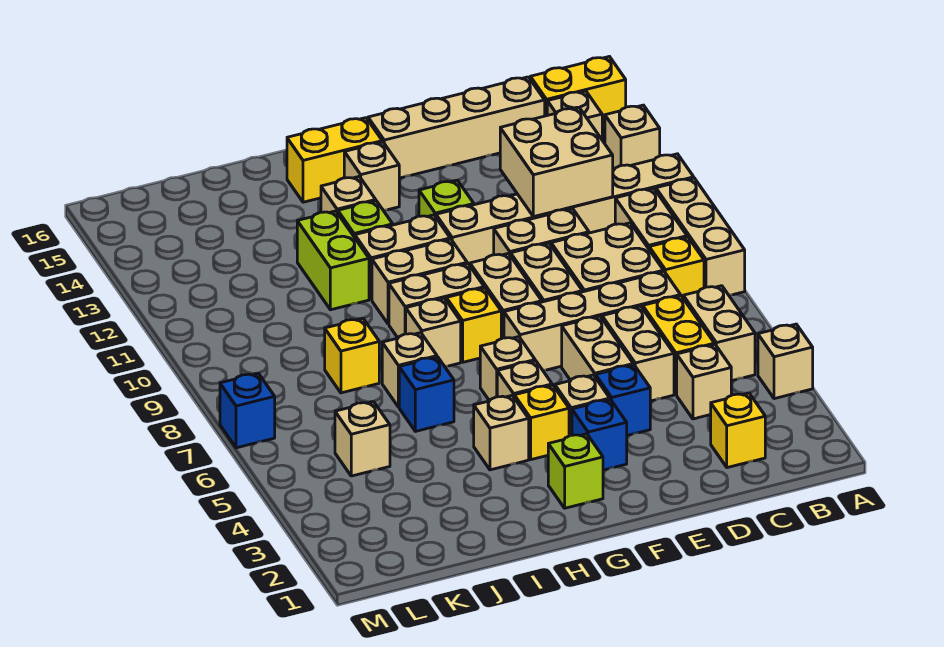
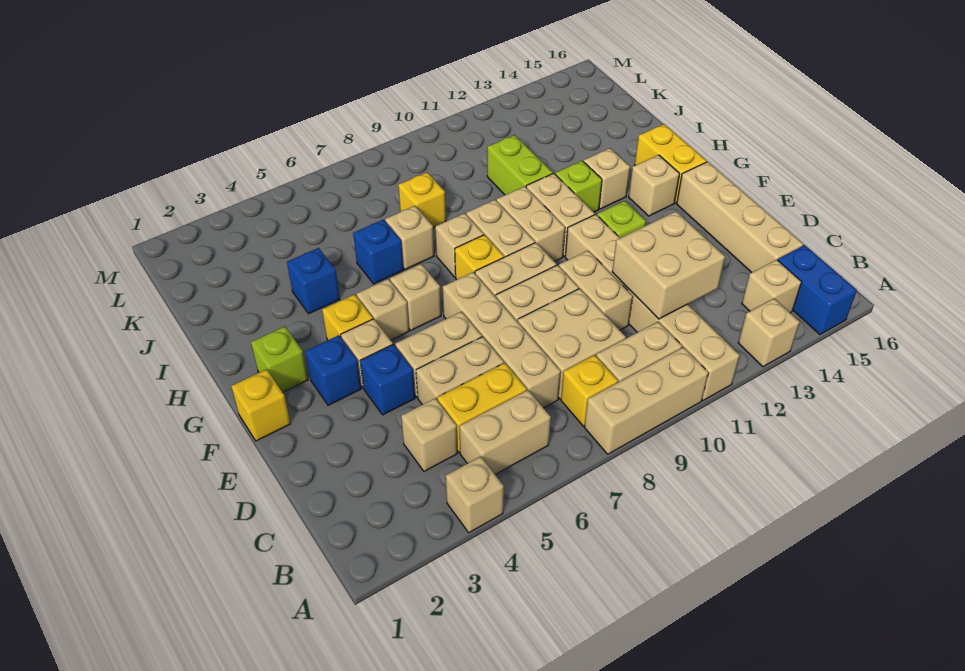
yellow brick A15:B15 level 1 -> blue brick A15:B15 level 1
yellow brick C2 level 1 -> yellow brick F1 level 1
tan brick H4 level 1 -> none
lime brick I11:I12 level 1 -> lime brick I11:J11 level 1
tan brick K5 level 1 -> none
blue brick M7 level 1 -> blue brick I4 level 1

